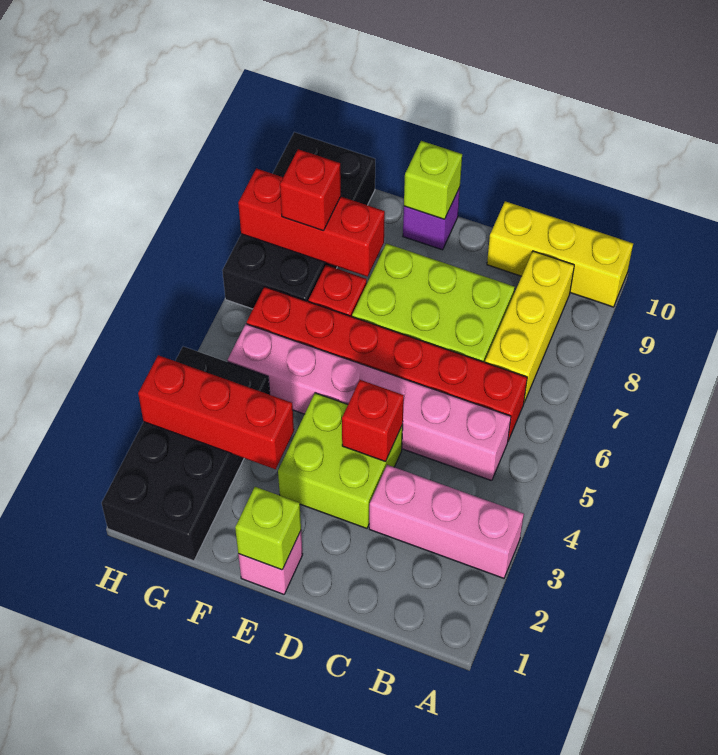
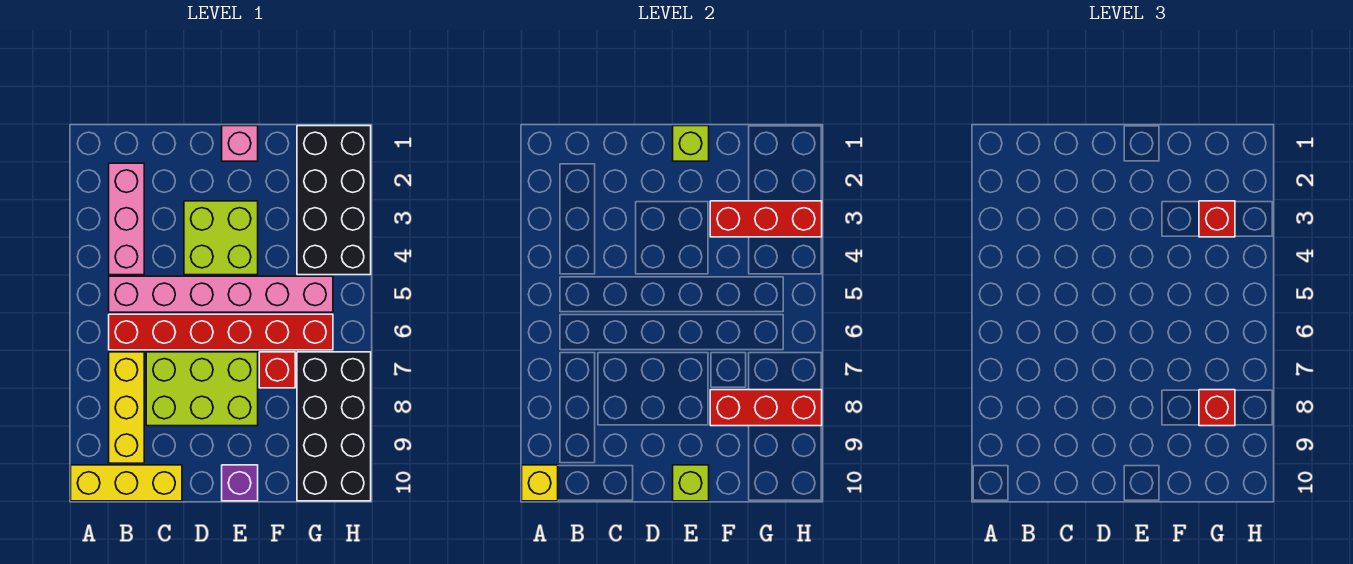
pink brick A3:C3 level 1 -> pink brick B2:B4 level 1
none -> yellow brick A10 level 2
red brick D4 level 2 -> red brick G3 level 3

